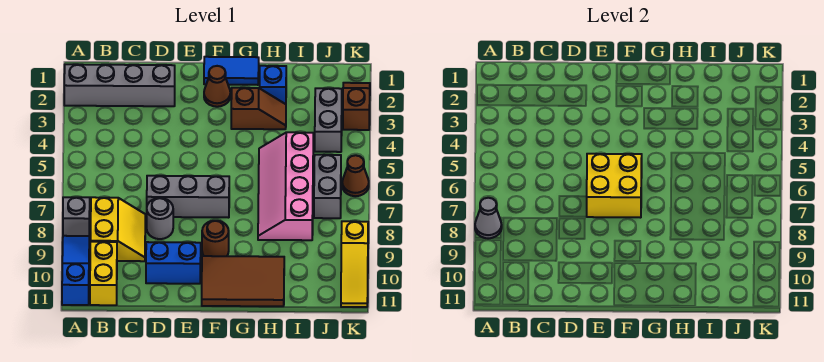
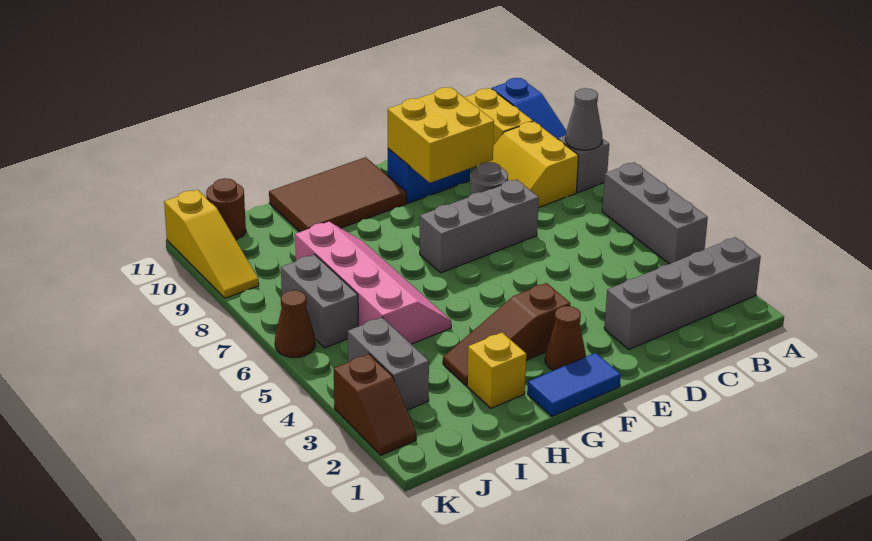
none -> grey brick A4:A6 level 1
yellow brick E6:F7 level 2 -> yellow brick D9:E10 level 2
brown round brick F9 level 1 -> brown round brick J11 level 1
brown slope G3:H3 level 1 top G -> brown slope F3:H3 level 1 top F
blue brick H2 level 1 -> yellow brick H2 level 1
yellow slope K9:K11 level 1 top 9 -> yellow slope K9:K11 level 1 top 11

